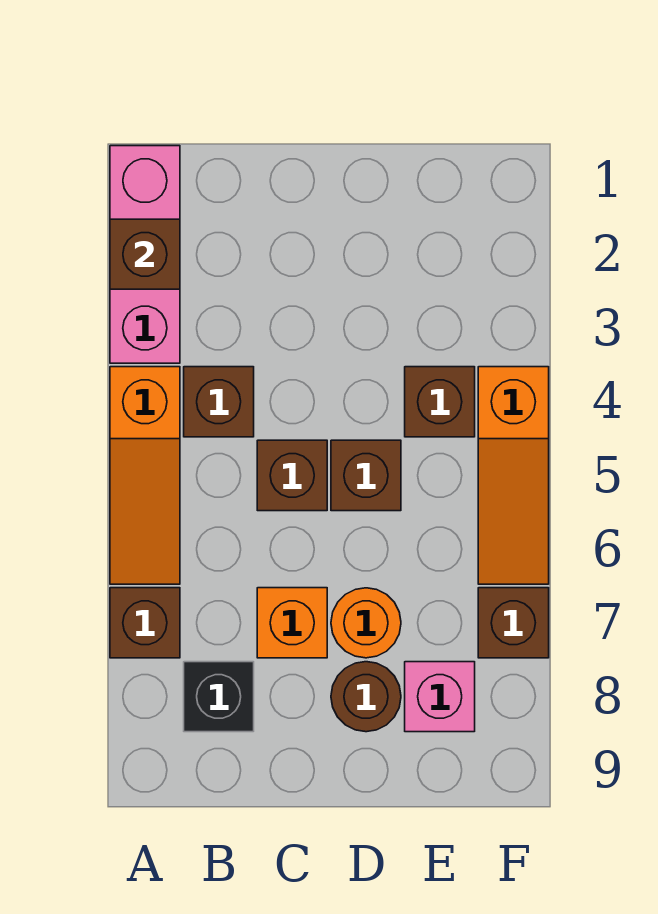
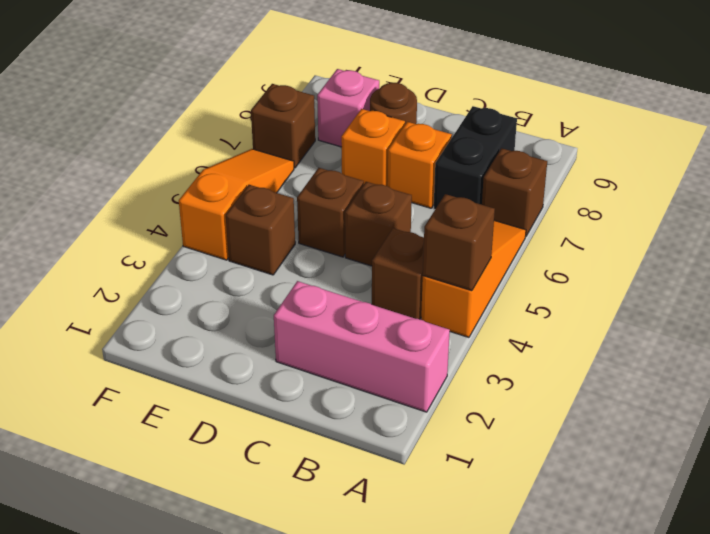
pink brick A1:A3 level 1 -> pink brick A2:C2 level 1
brown brick A2 level 2 -> brown brick A4 level 2
black brick B8 level 1 -> black brick B7:B8 level 1
orange round brick D7 level 1 -> orange brick D7 level 1

